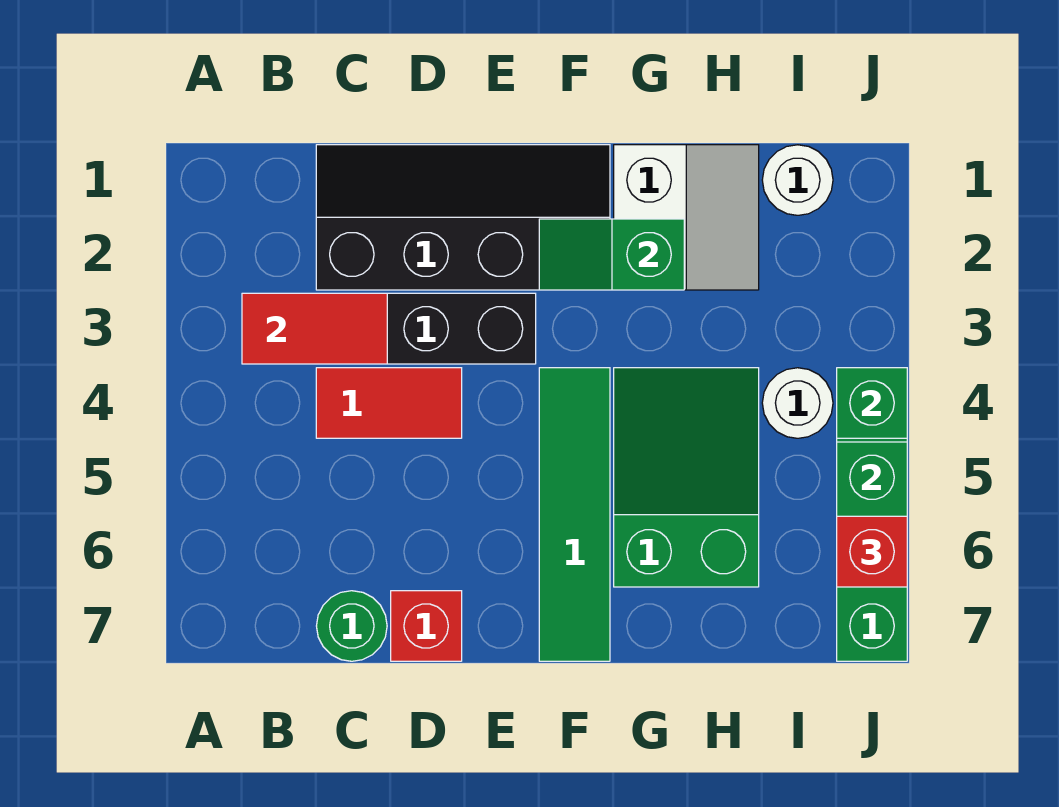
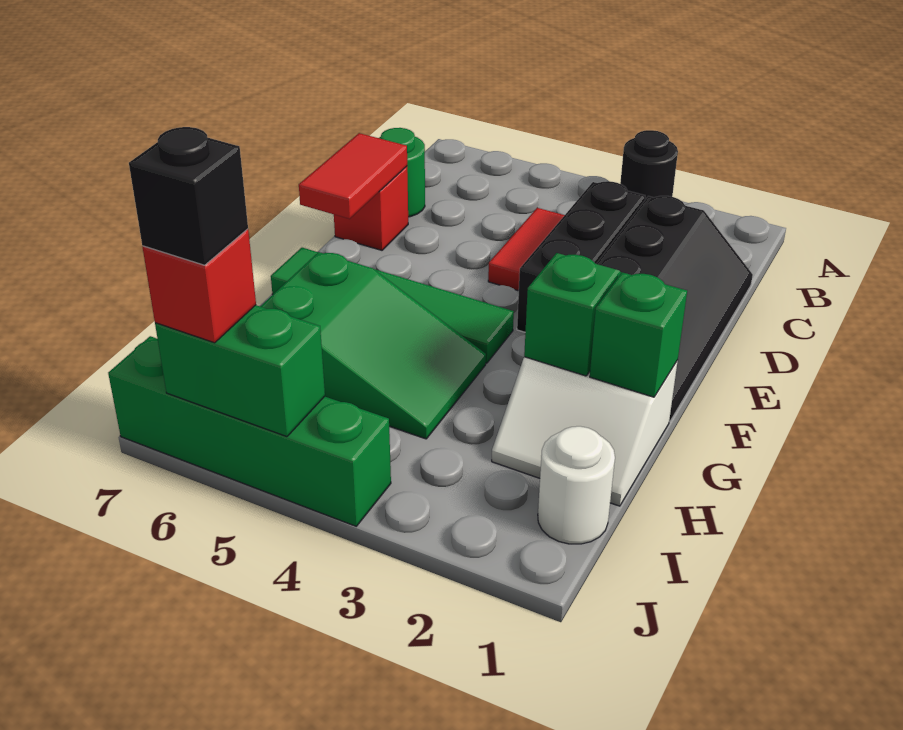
none -> black round brick A3 level 1
red tile B3:C3 level 2 -> red tile D7:E7 level 2
white round brick I4 level 1 -> none
green brick J4 level 2 -> green brick G1 level 2
none -> black brick J6 level 4

